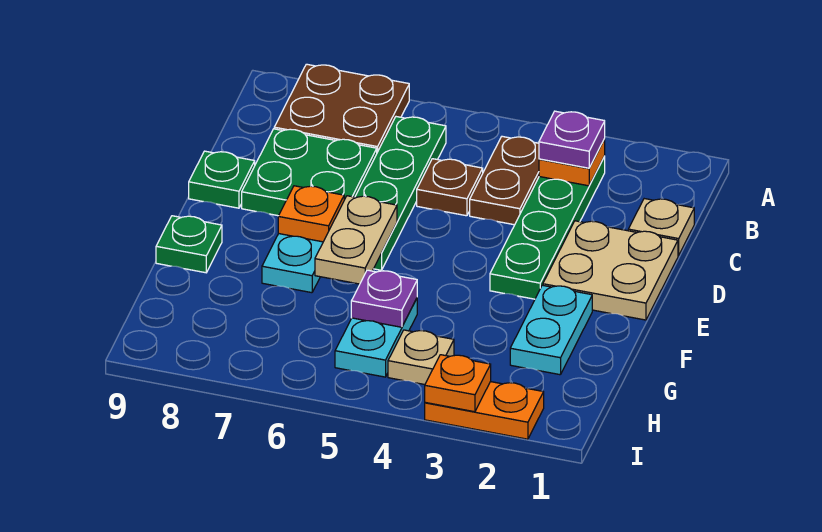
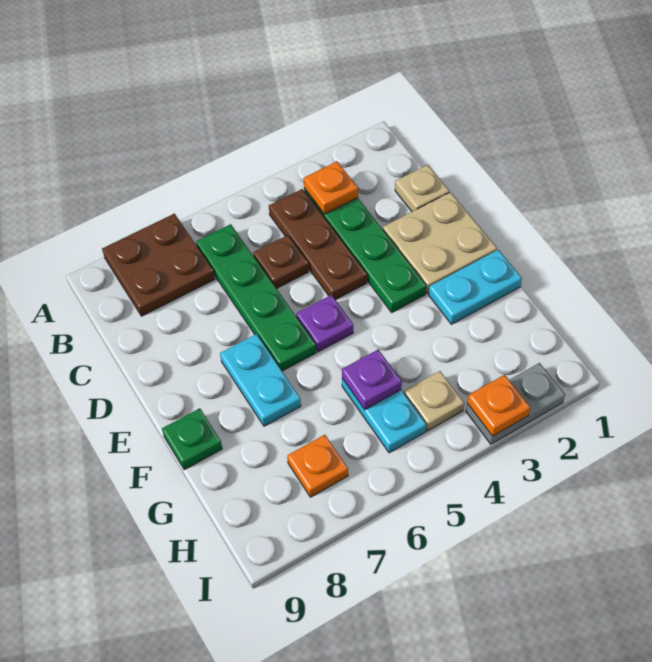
purple plate B3 level 3 -> purple plate E5 level 1
brown plate B4:C4 level 1 -> brown plate B4:D4 level 1
green plate C7:D8 level 1 -> none
green plate D9 level 1 -> none
tan plate E6:F6 level 2 -> none
orange plate E7 level 2 -> orange plate H7 level 1
cyan plate F2:G2 level 1 -> cyan plate F1:F2 level 1
orange plate I2:I3 level 1 -> grey plate I2:I3 level 1

